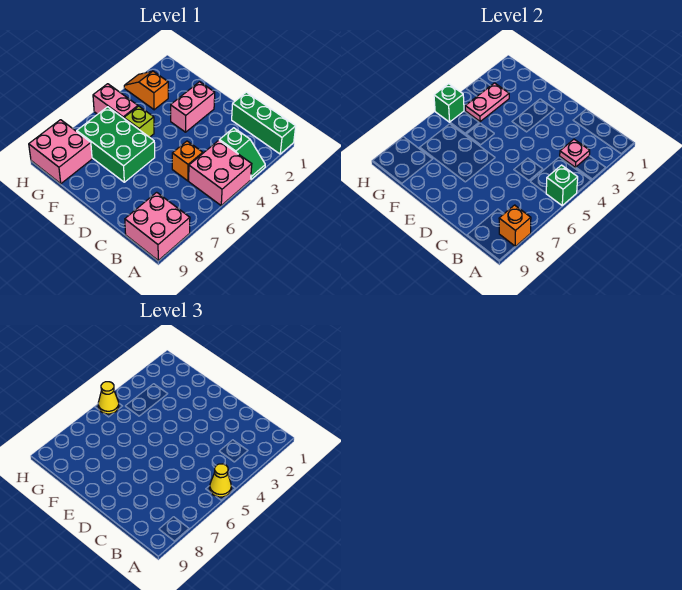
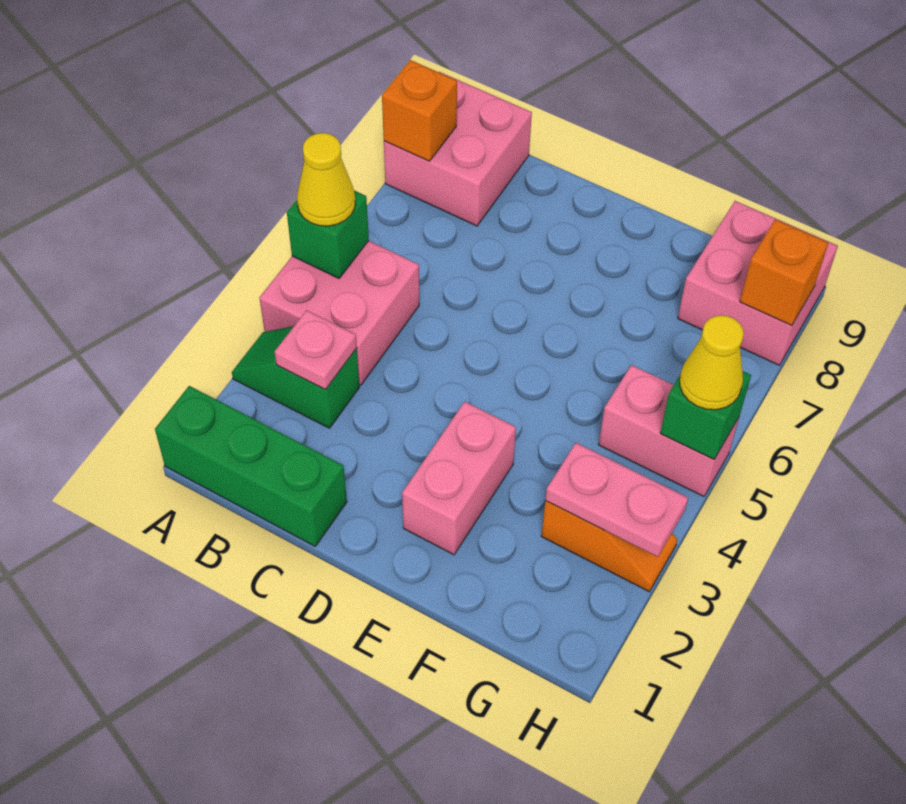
orange brick C5 level 1 -> orange brick H8 level 2
green brick E6:G7 level 1 -> none
lime brick F5 level 1 -> none
pink plate G3:G4 level 2 -> pink plate G3:H3 level 2

